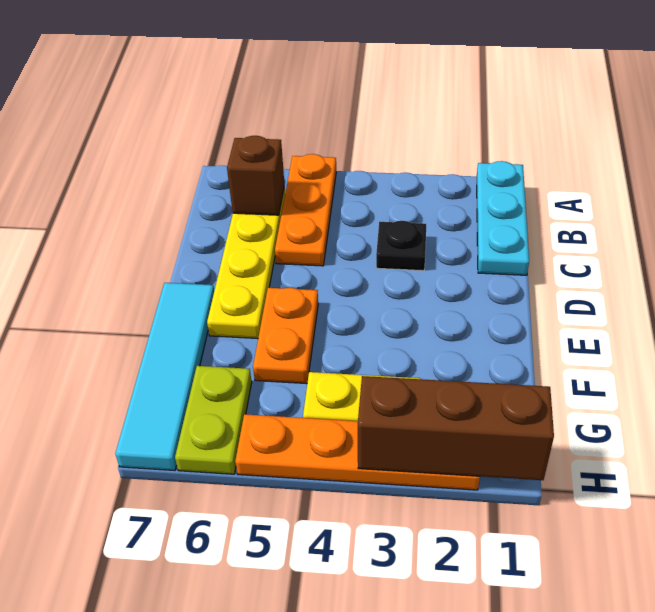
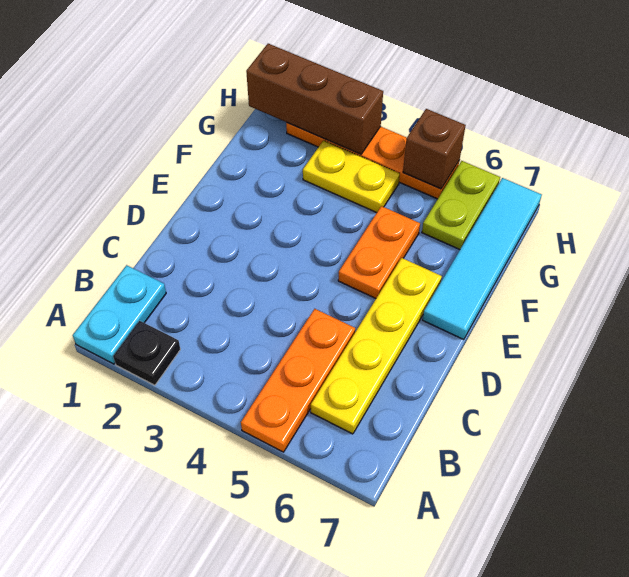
cyan plate A1:C1 level 1 -> cyan plate A1:B1 level 1
brown brick B6 level 2 -> brown brick H5 level 2
black plate C3 level 1 -> black plate A2 level 1

